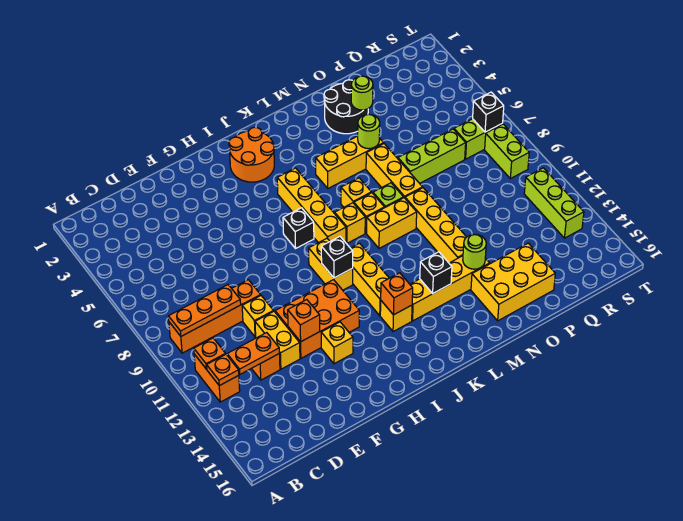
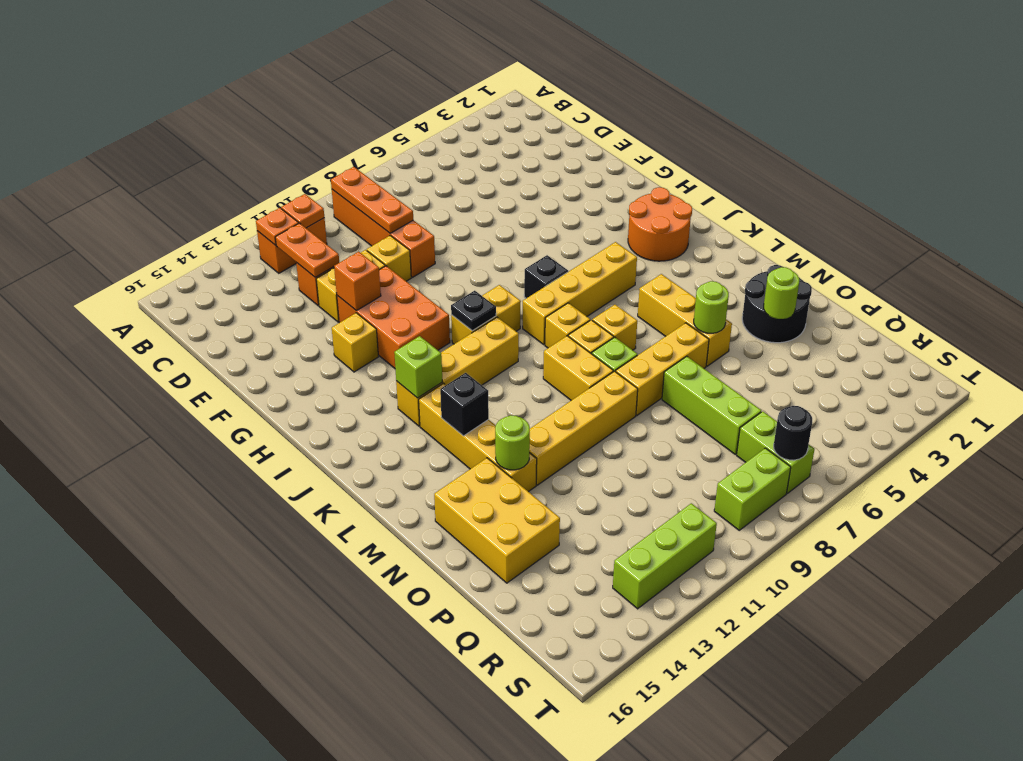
black brick I10 level 2 -> black plate I10 level 2
orange brick J13 level 2 -> lime brick J13 level 2
black brick S7 level 2 -> black round brick S7 level 2

